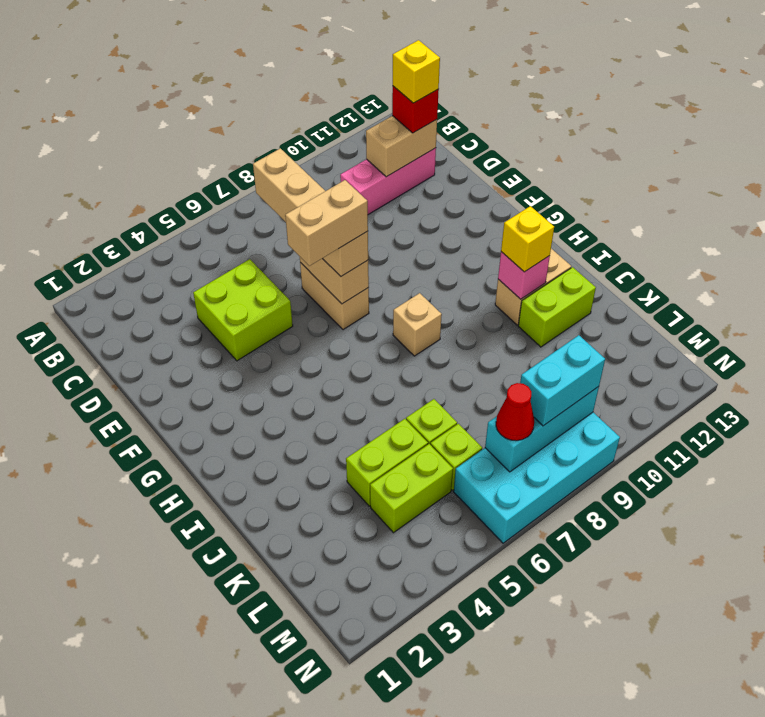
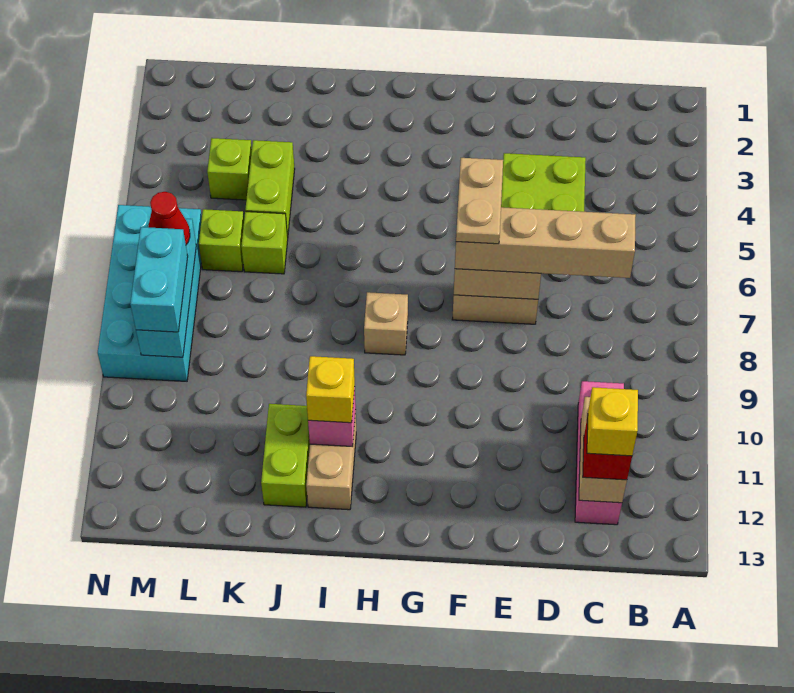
tan brick F6:F7 level 4 -> tan plate F6:F7 level 4
lime brick L4:L5 level 1 -> lime brick L4 level 1

